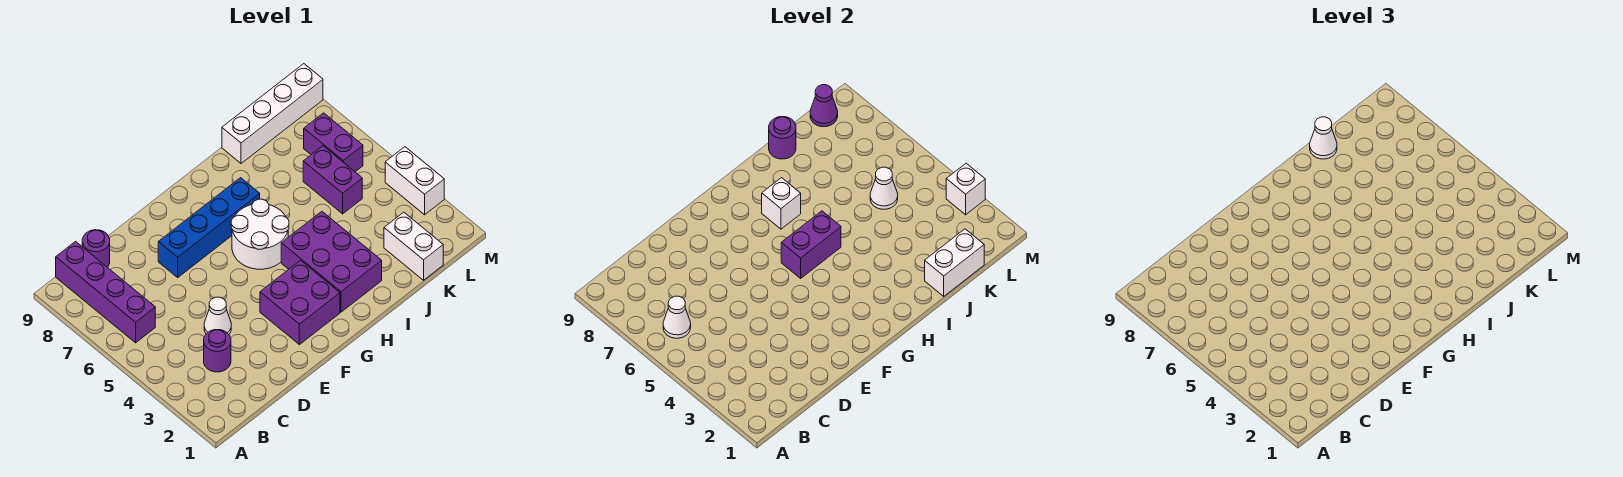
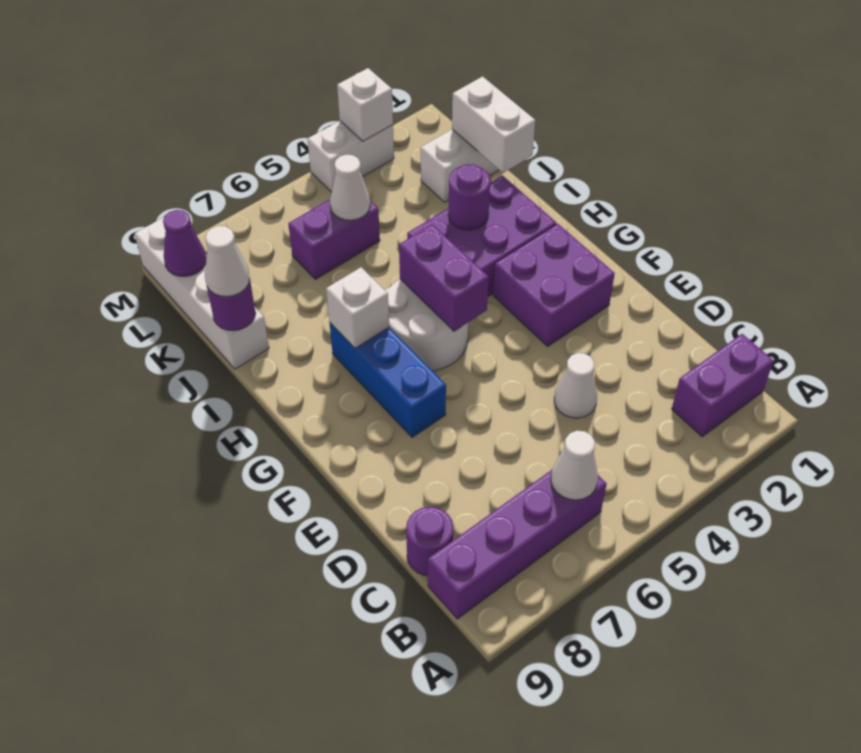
purple round brick C3 level 1 -> purple round brick I3 level 2
blue brick E7:H7 level 1 -> blue brick F7:H7 level 1
purple brick L6:L7 level 1 -> purple brick B1:B2 level 1

